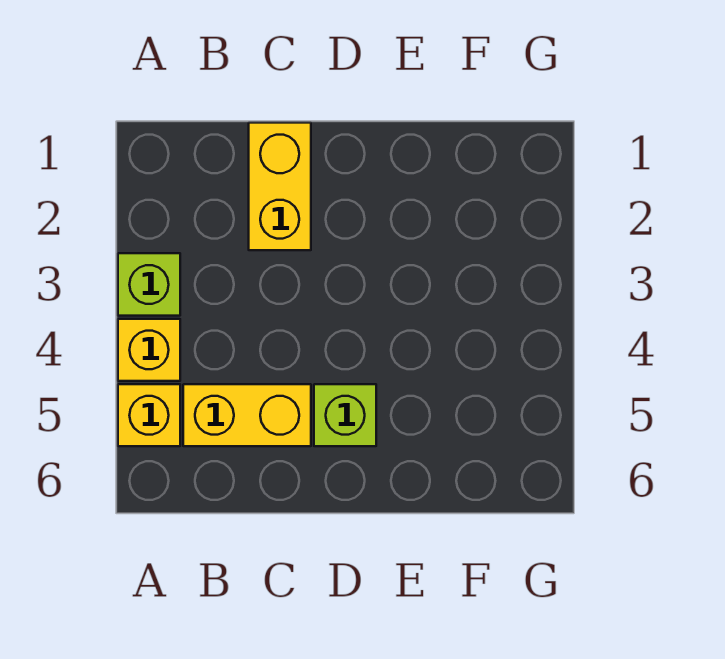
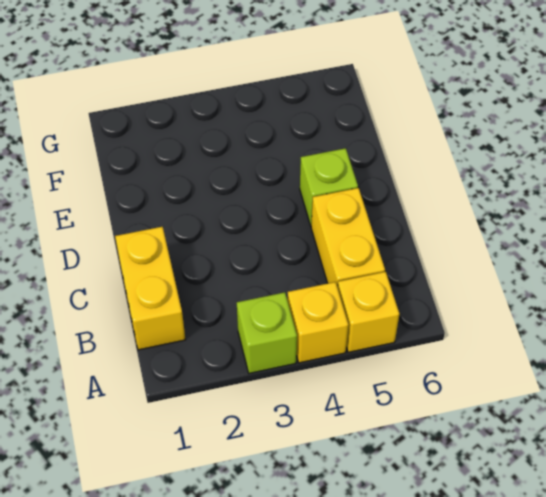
yellow brick C1:C2 level 1 -> yellow brick B1:C1 level 1

